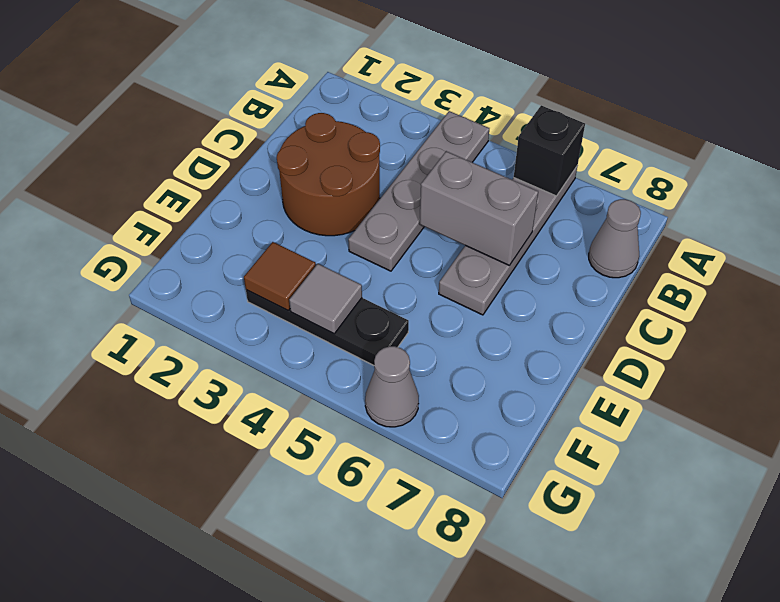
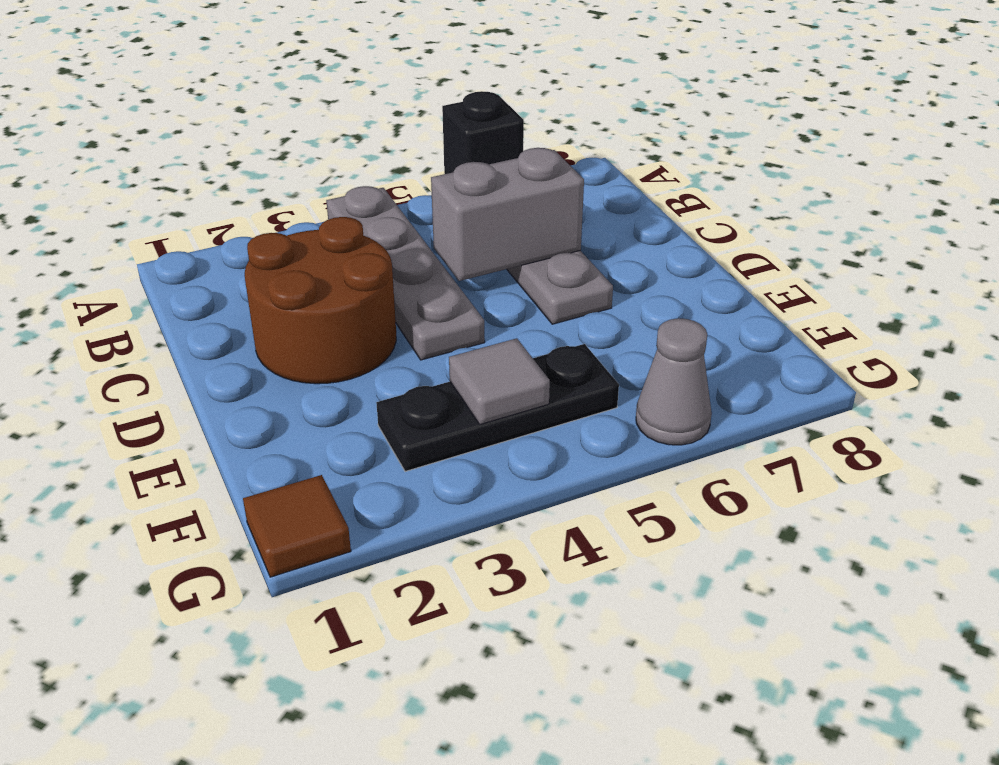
grey cone B8 level 1 -> none
brown tile F3 level 2 -> brown tile G1 level 1

